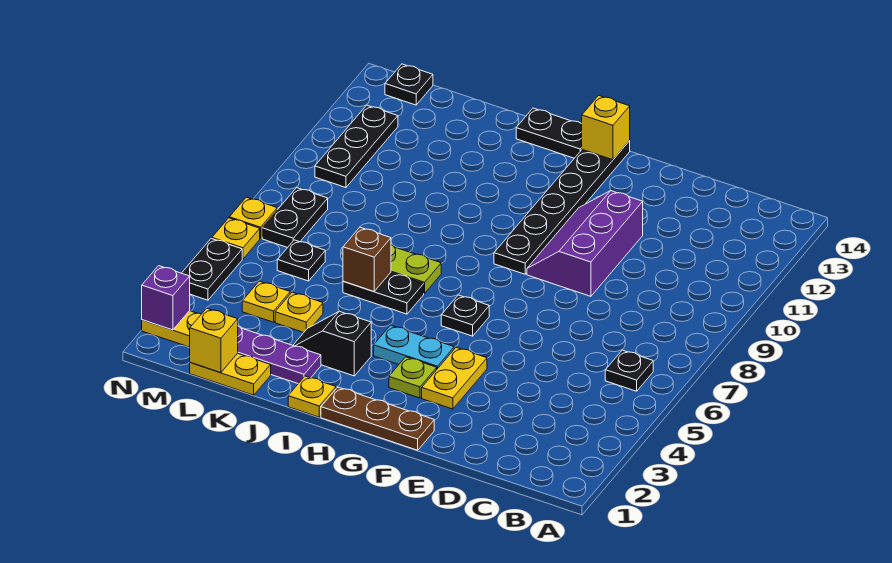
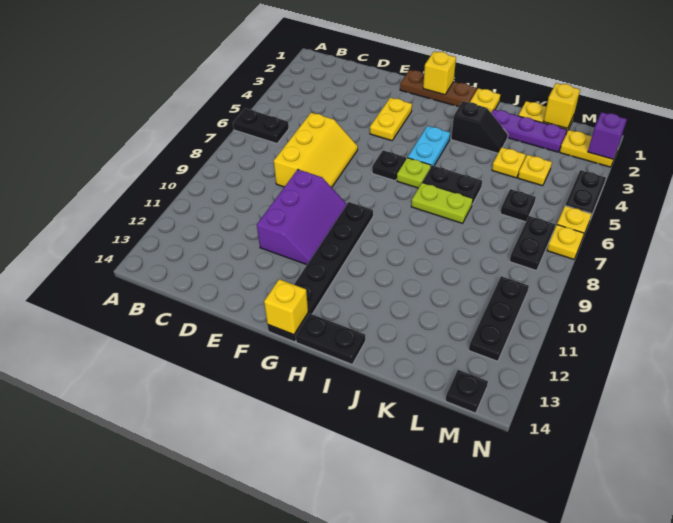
black plate B6 level 1 -> black plate A6:B6 level 1
none -> yellow slope D6:E8 level 1 top D
none -> yellow brick G1 level 2
lime plate G3 level 1 -> lime plate H6 level 1
cyan plate G4:H4 level 1 -> cyan plate H4:H5 level 1
brown brick J6 level 2 -> none

